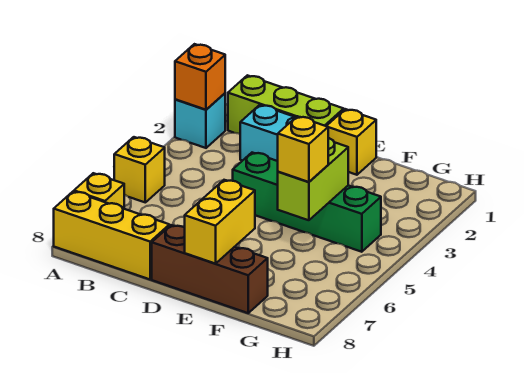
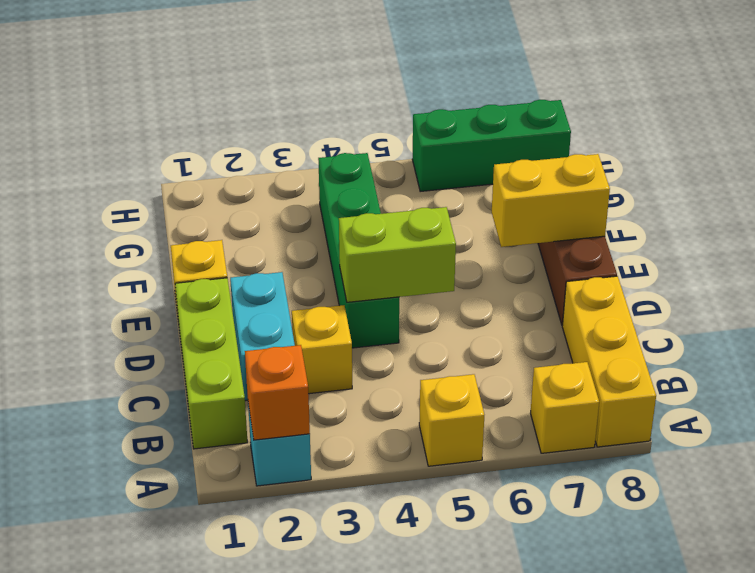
lime brick F4:F5 level 2 -> lime brick D4:D5 level 2
yellow brick F5 level 3 -> yellow brick C3 level 1
none -> green brick H6:H8 level 1

